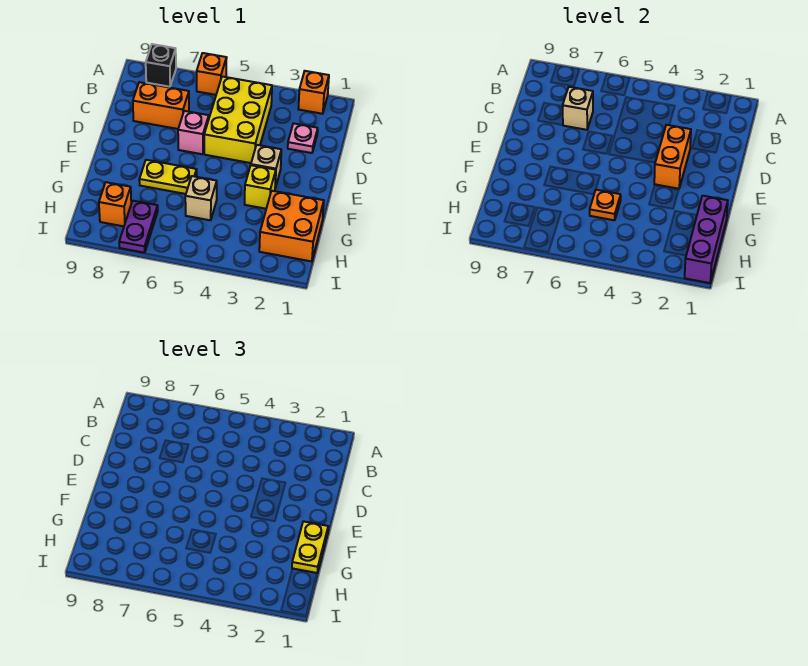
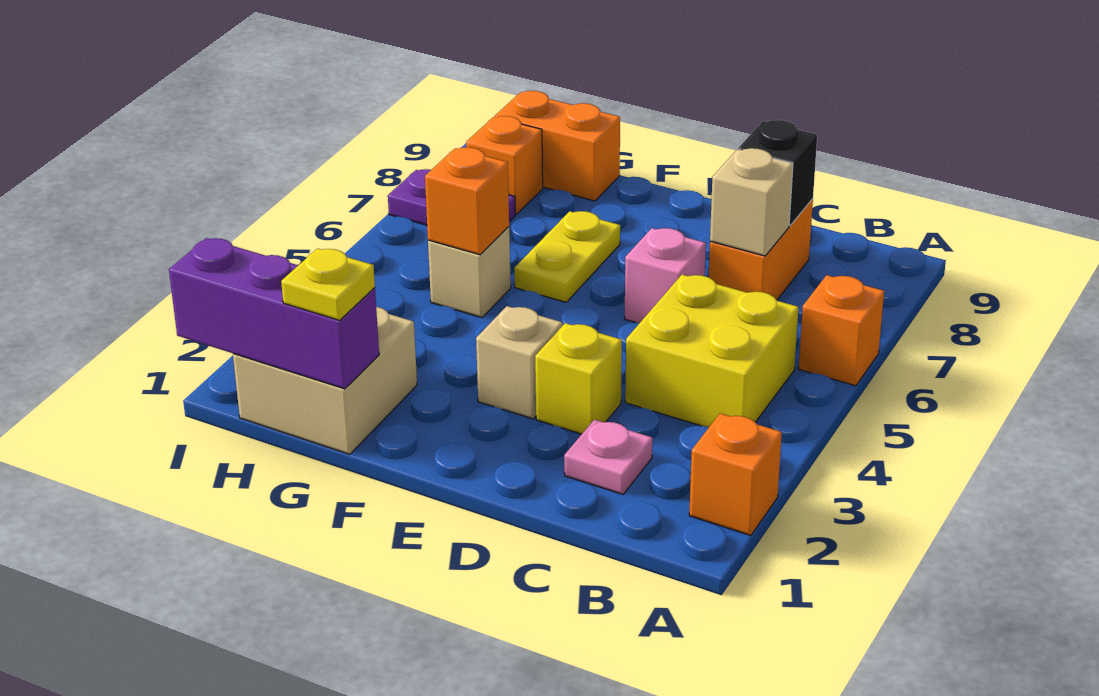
black brick A8 level 1 -> black brick C8 level 2
yellow brick B4:D5 level 1 -> yellow brick B4:C5 level 1
orange brick D3:E3 level 2 -> orange brick G9:H9 level 1
yellow plate F1:G1 level 3 -> yellow plate G1 level 3
yellow brick F3 level 1 -> yellow brick D3 level 1
orange brick G1:H2 level 1 -> tan brick G1:H2 level 1
orange plate G5 level 2 -> orange brick G5 level 2

